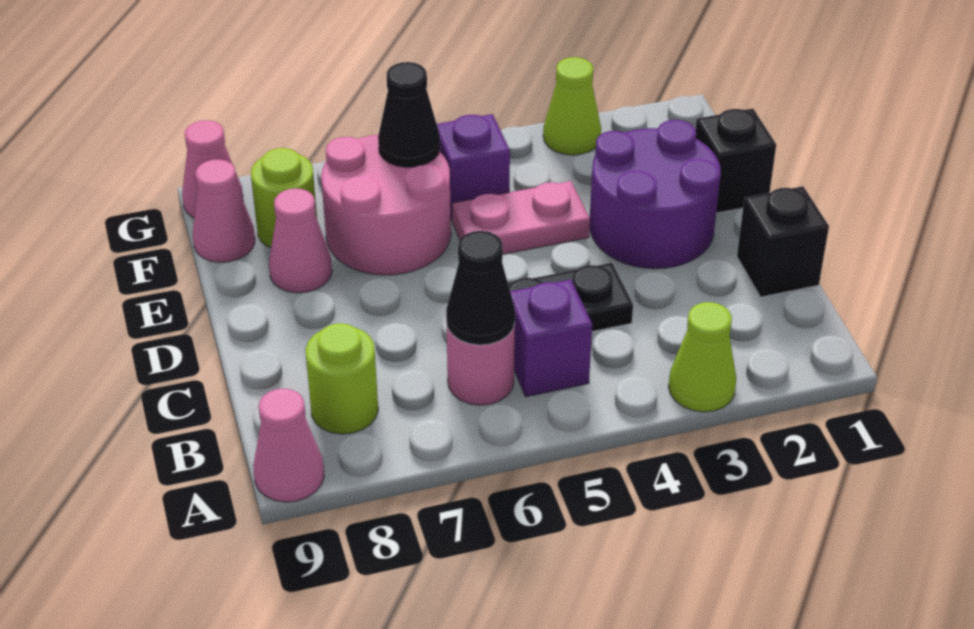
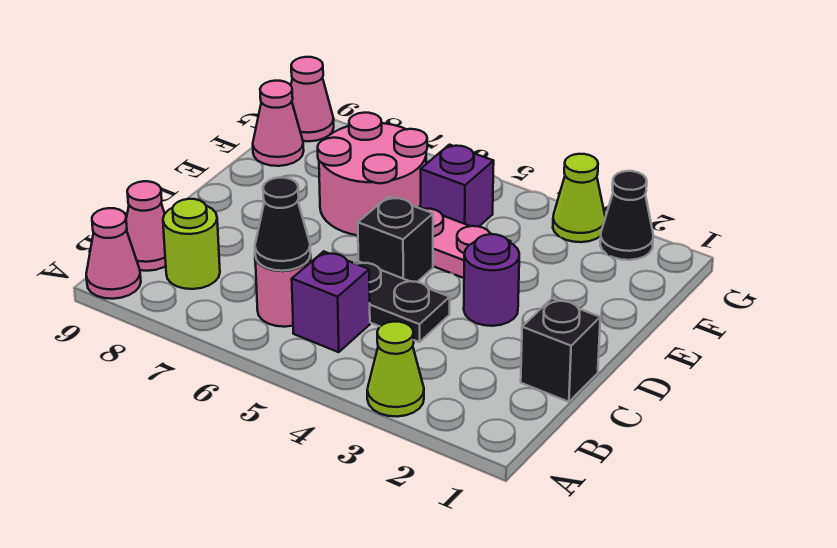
purple round brick D2:E3 level 1 -> purple round brick D3 level 1
black brick E1 level 1 -> black brick D5 level 1
pink cone E8 level 1 -> pink cone B9 level 1
black cone F6 level 2 -> black cone G2 level 1
lime round brick F8 level 1 -> none

